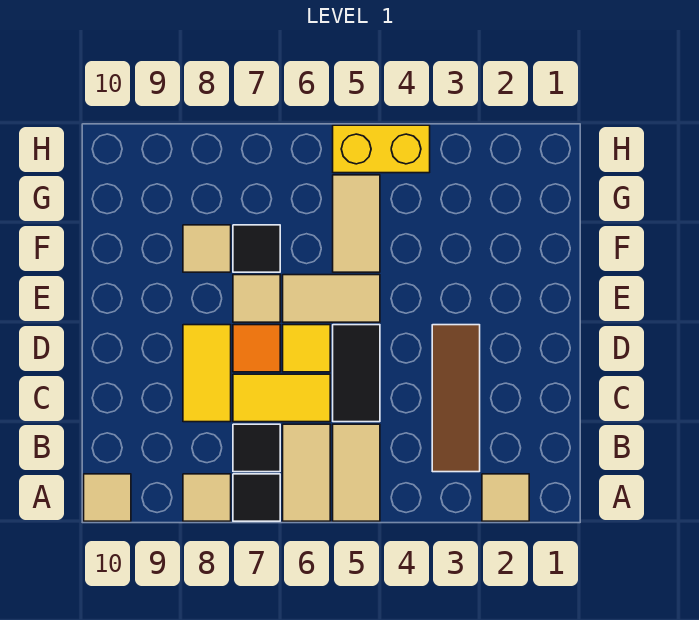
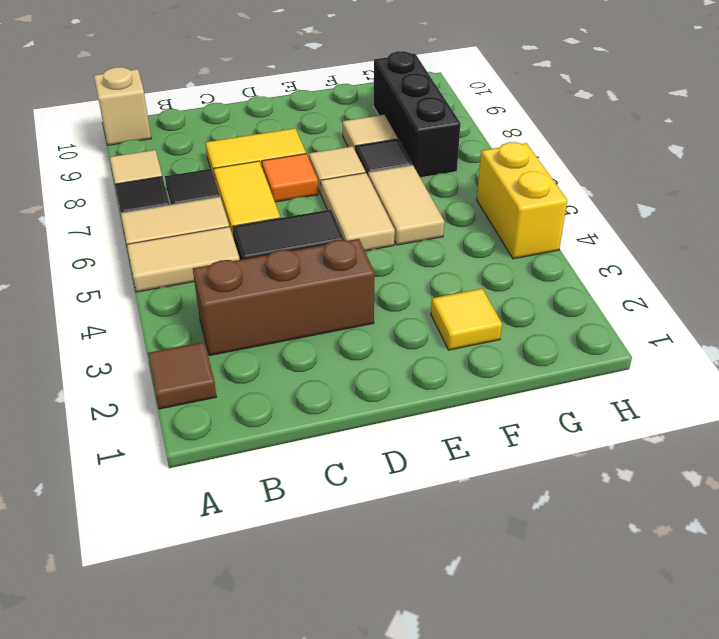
tan tile A2 level 1 -> brown tile A2 level 1
tan tile A10 level 1 -> tan brick A10 level 1
brown tile B3:D3 level 1 -> brown brick B3:D3 level 1
yellow tile D6 level 1 -> yellow tile F2 level 1
tan tile F5:G5 level 1 -> tan tile F5:F6 level 1
none -> black brick G7:G9 level 1

